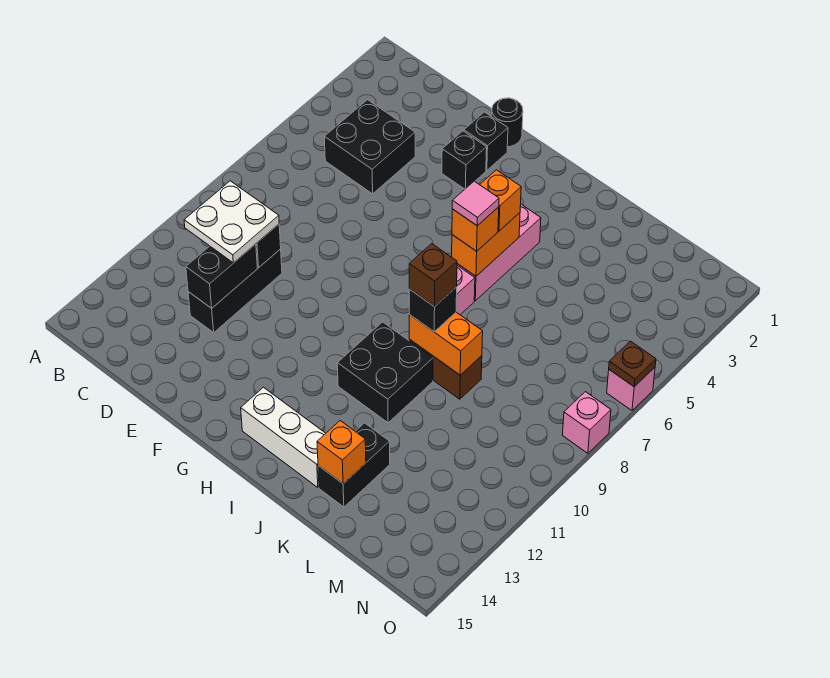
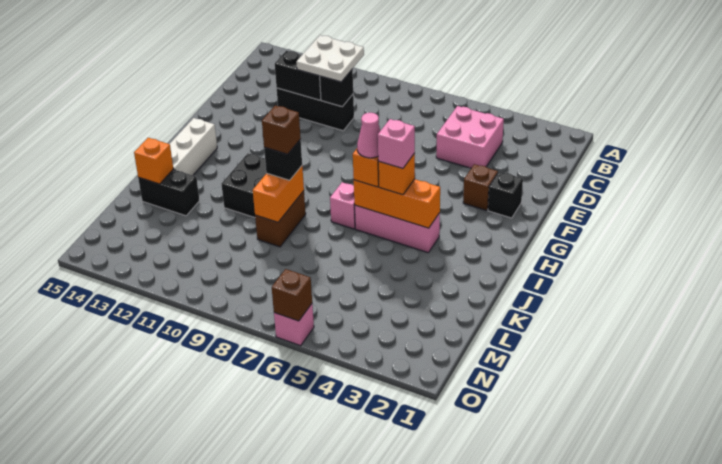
black brick C4:D5 level 1 -> pink brick C4:D5 level 1
black round brick F1 level 1 -> none
black brick F3 level 1 -> brown brick F3 level 1
orange brick I5:I6 level 2 -> orange brick I4:I6 level 2
pink tile I6 level 4 -> pink cone I6 level 4
brown plate O6 level 2 -> brown brick O6 level 2
pink brick O8 level 1 -> pink brick I5 level 4

